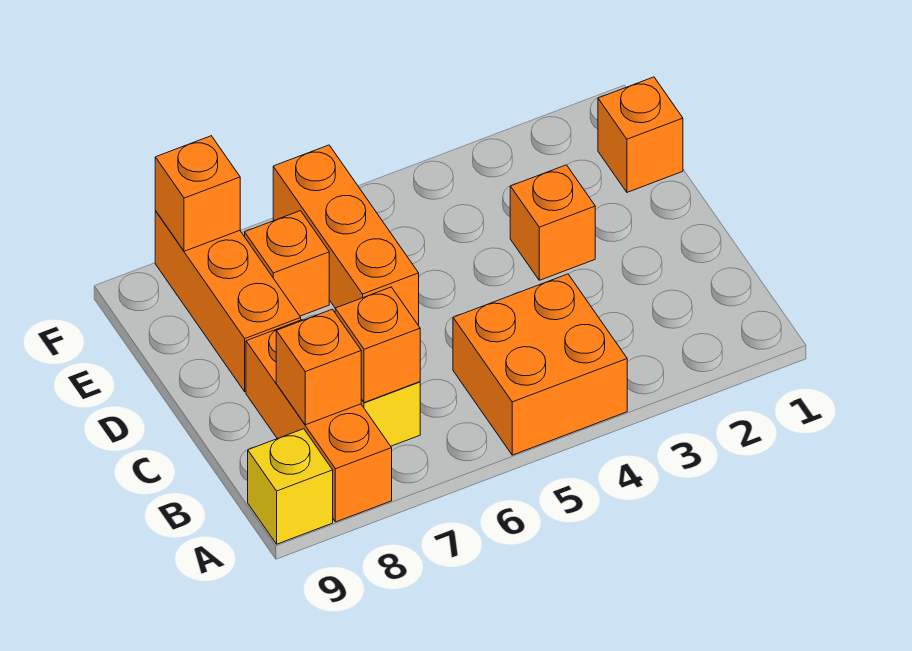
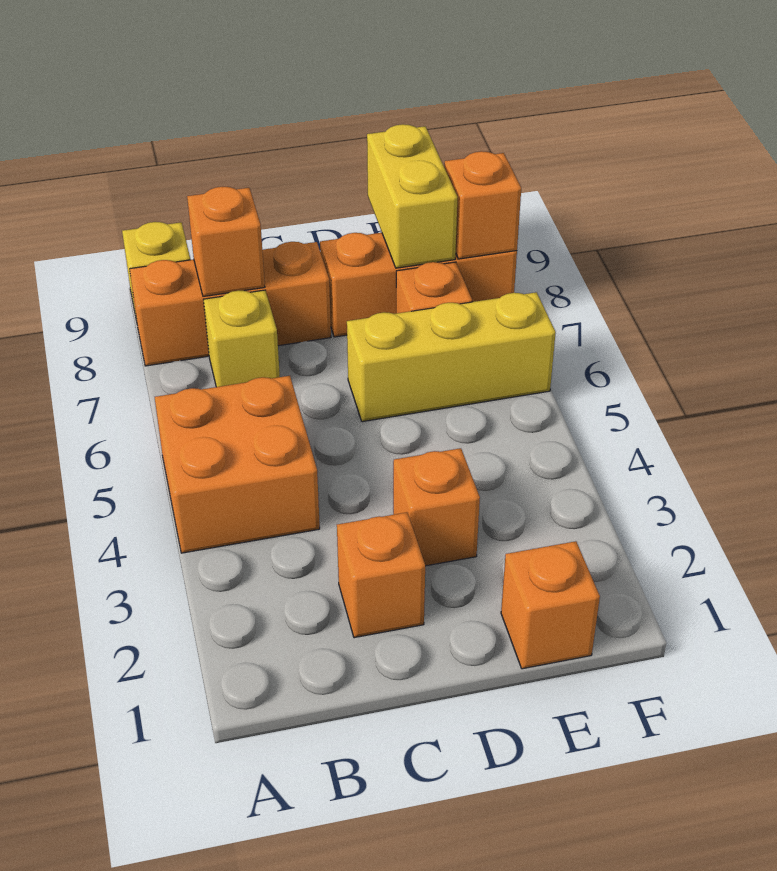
orange brick B7 level 2 -> orange brick C2 level 1
orange brick D6:F6 level 1 -> yellow brick D6:F6 level 1
none -> yellow brick E8:E9 level 2

